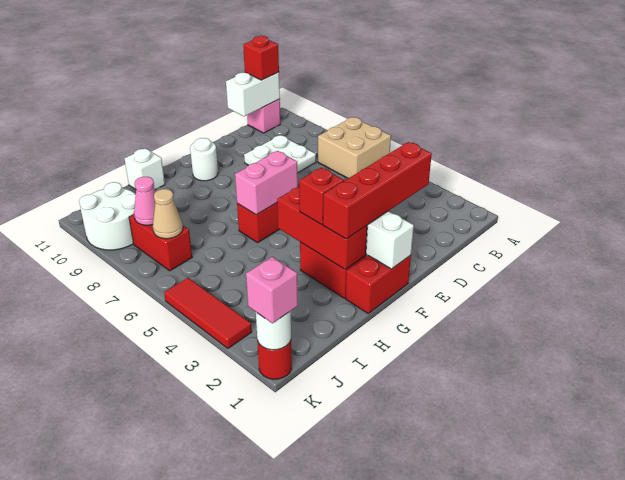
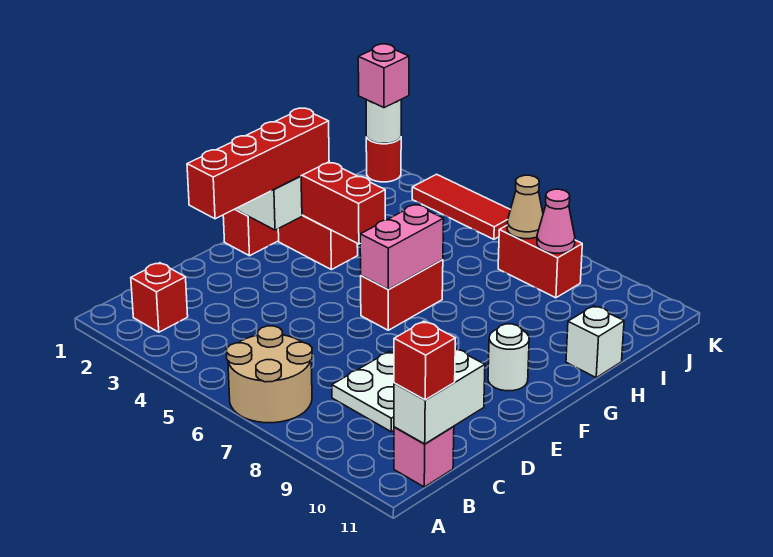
tan brick A6:B7 level 1 -> tan round brick A6:B7 level 1
red brick G3 level 3 -> red brick B2 level 1
white round brick J9:K10 level 1 -> none

